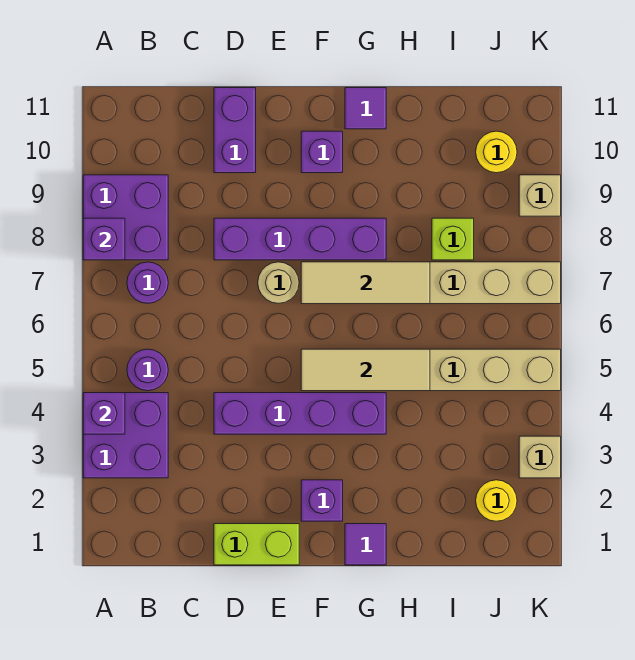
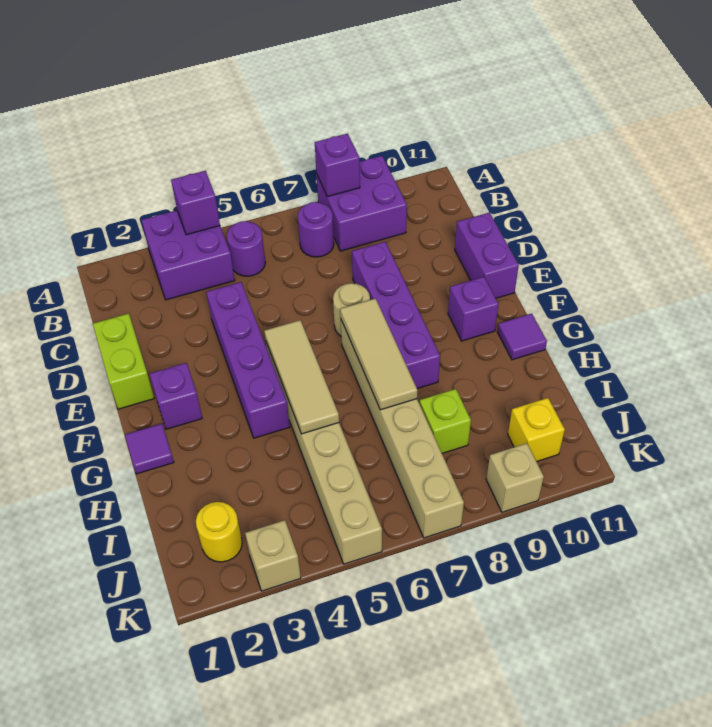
purple brick D10:D11 level 1 -> purple brick D11:E11 level 1
yellow round brick J10 level 1 -> yellow brick J10 level 1

